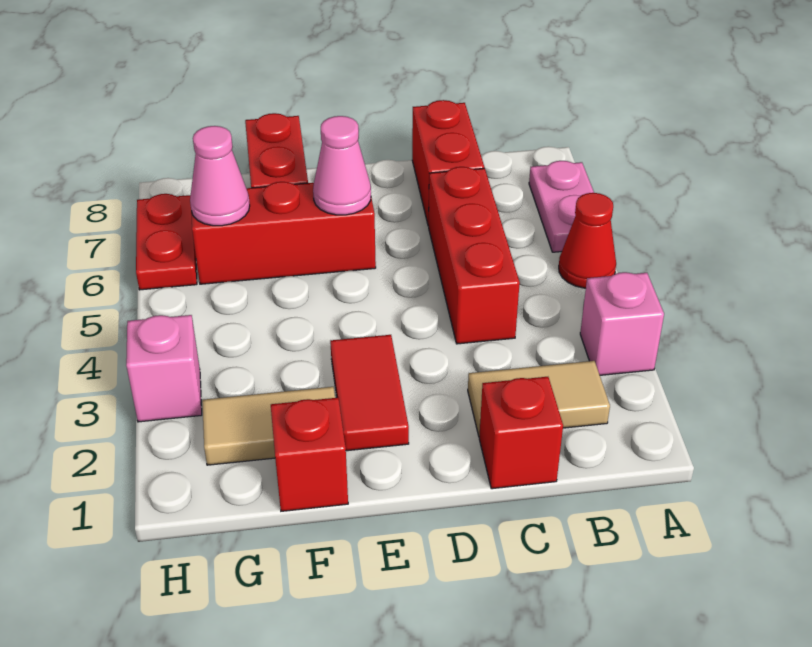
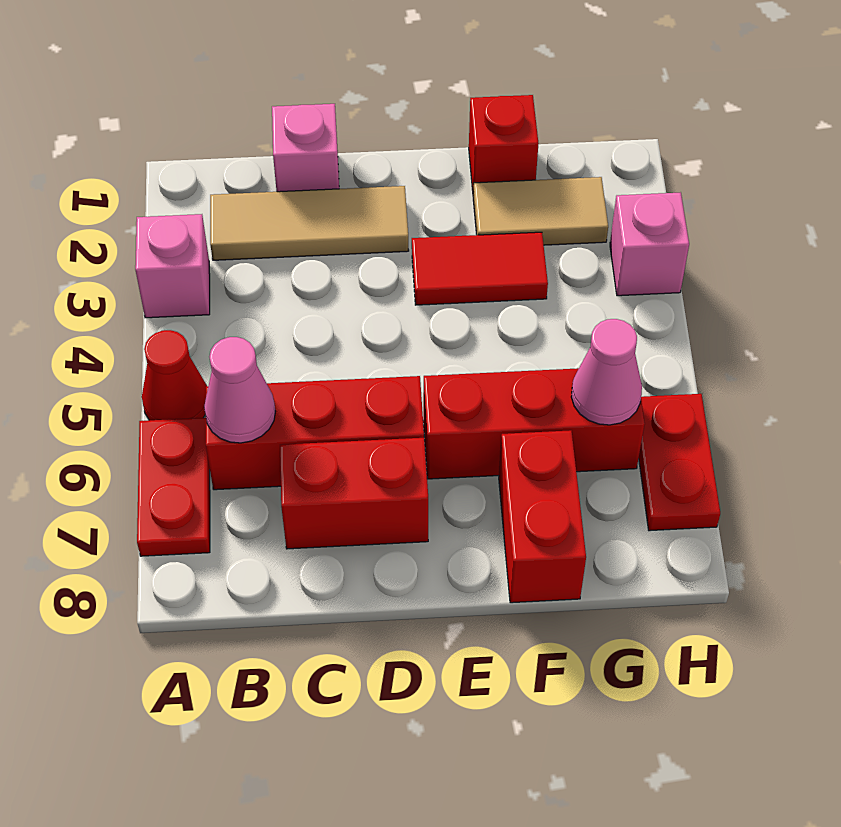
pink plate A6:A7 level 1 -> red plate A6:A7 level 1
tan tile B2:C2 level 1 -> tan tile B2:D2 level 1
red brick C1 level 1 -> pink brick C1 level 1
red brick C4:C6 level 1 -> red brick B6:D6 level 1
red brick C7:C8 level 1 -> red brick C7:D7 level 1
red tile E2:E3 level 1 -> red tile E3:F3 level 1
pink cone E6 level 2 -> pink cone B6 level 2

